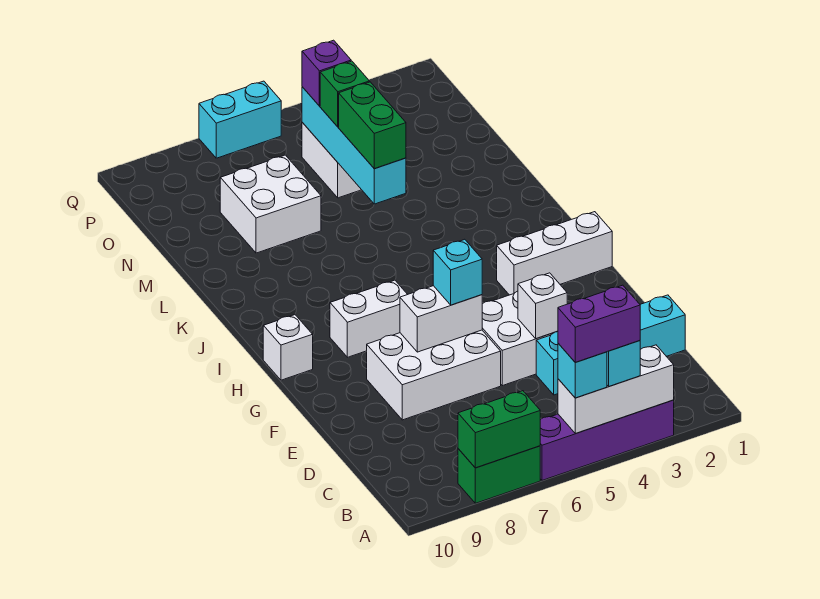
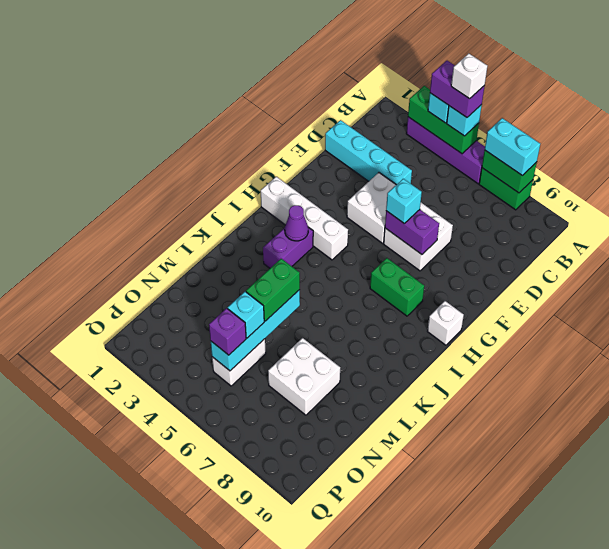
white brick A3:A5 level 2 -> green brick A3:A5 level 2
white brick E4 level 2 -> white brick A5 level 5
white brick E6:F8 level 1 -> white brick E6:F7 level 1
white brick F6:F7 level 2 -> purple brick F6:F7 level 2
white brick H1:H3 level 1 -> white brick H1:H4 level 1
white brick H7:H8 level 1 -> green brick H7:H8 level 1
none -> purple brick I3:J3 level 1
none -> purple cone I3 level 2
green brick N5 level 3 -> cyan brick N5 level 3
cyan brick Q6:Q7 level 1 -> cyan brick A7:A8 level 3

